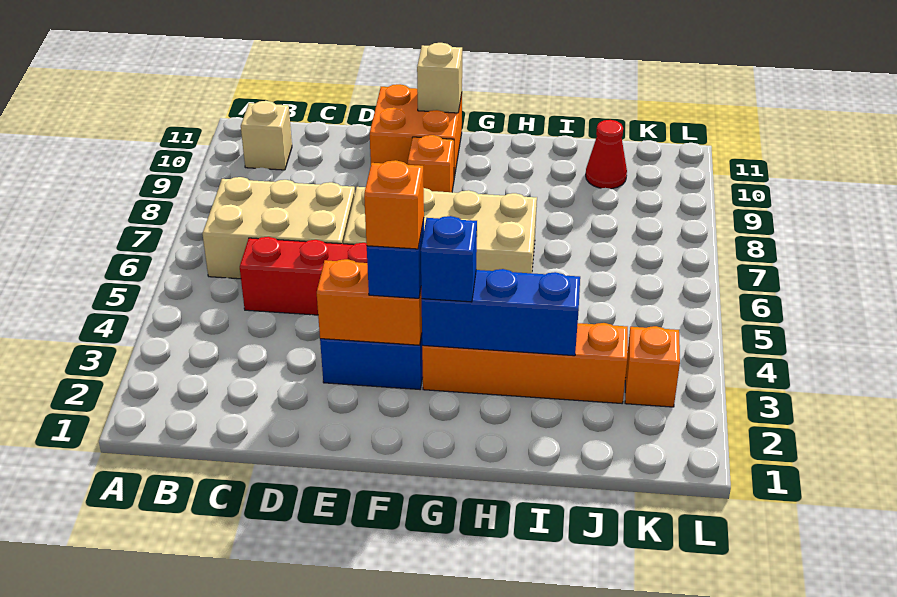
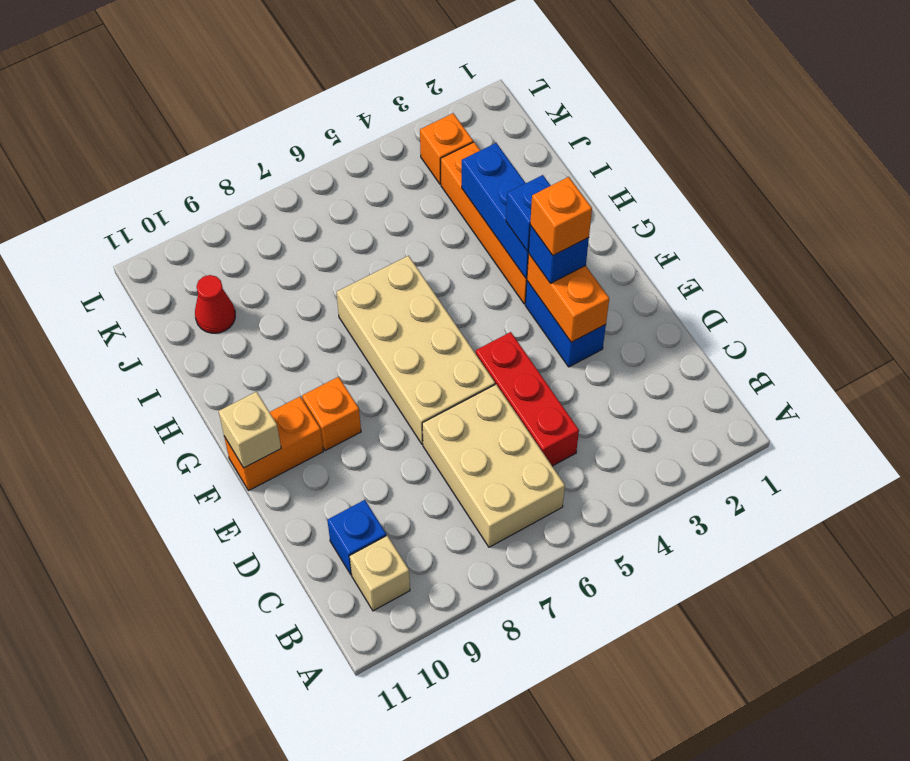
none -> blue brick C10 level 1
orange brick E10:F11 level 1 -> orange brick F10:F11 level 1

